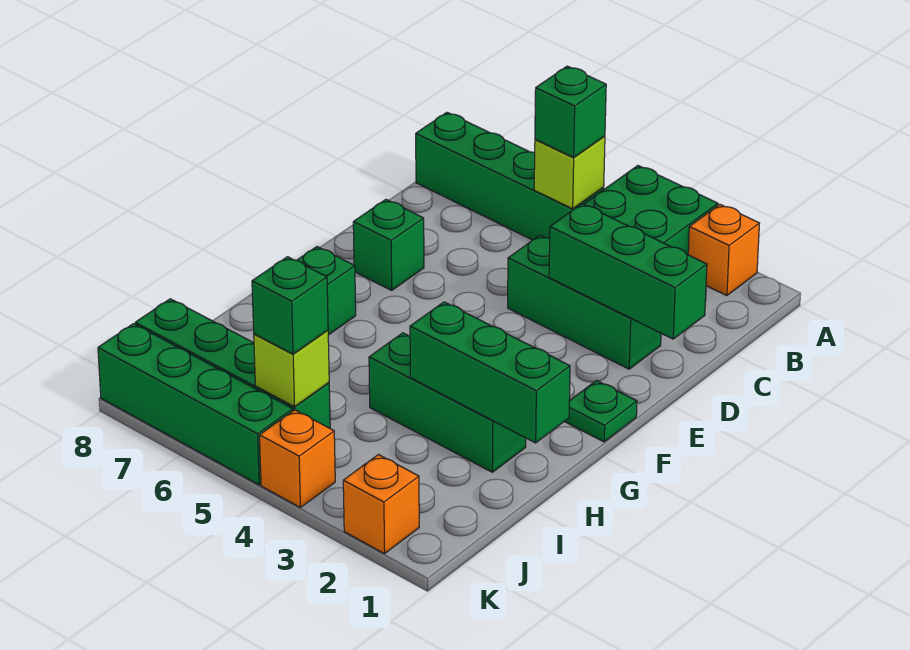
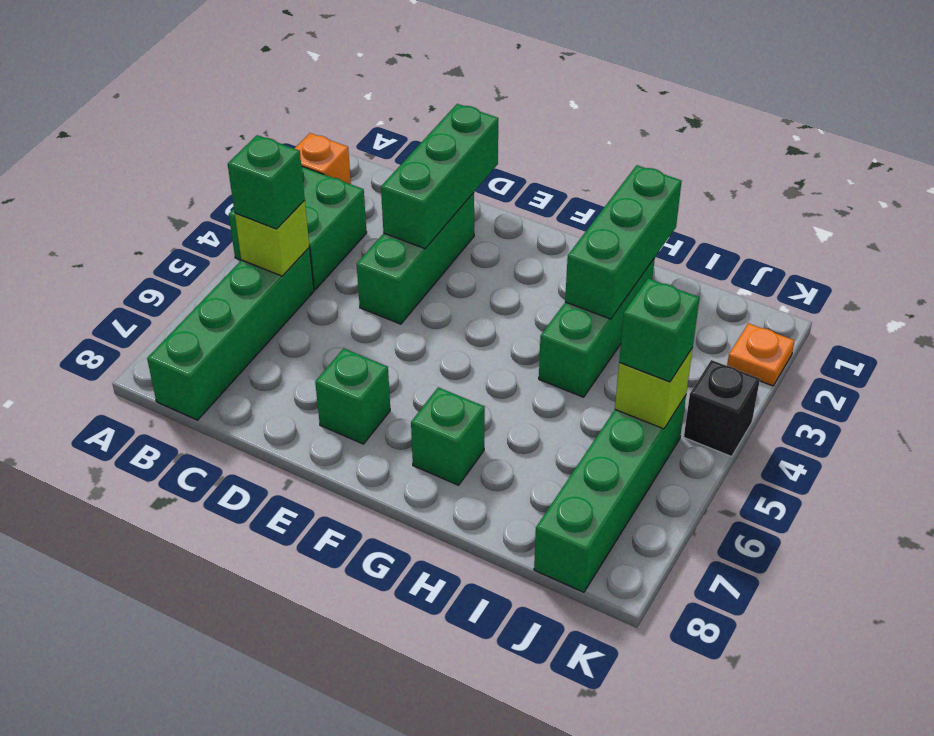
green plate F1 level 1 -> none
orange brick K2 level 1 -> orange plate K2 level 1
orange brick K4 level 1 -> black brick K4 level 1
green brick K5:K8 level 1 -> none

